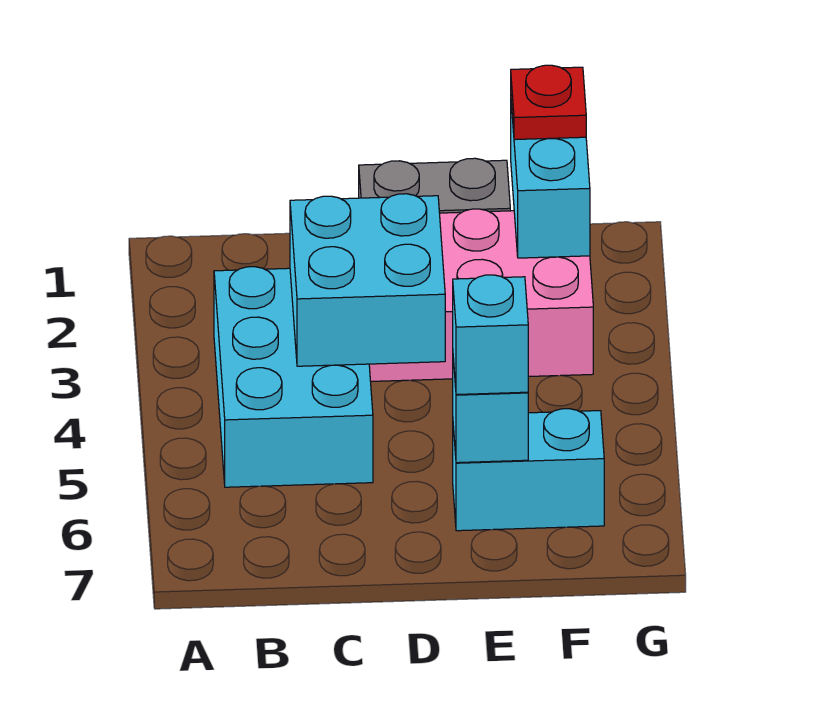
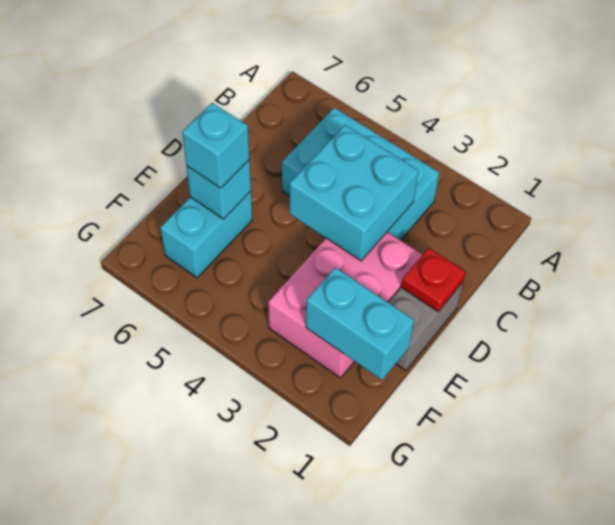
red plate F1 level 3 -> red plate D1 level 2

